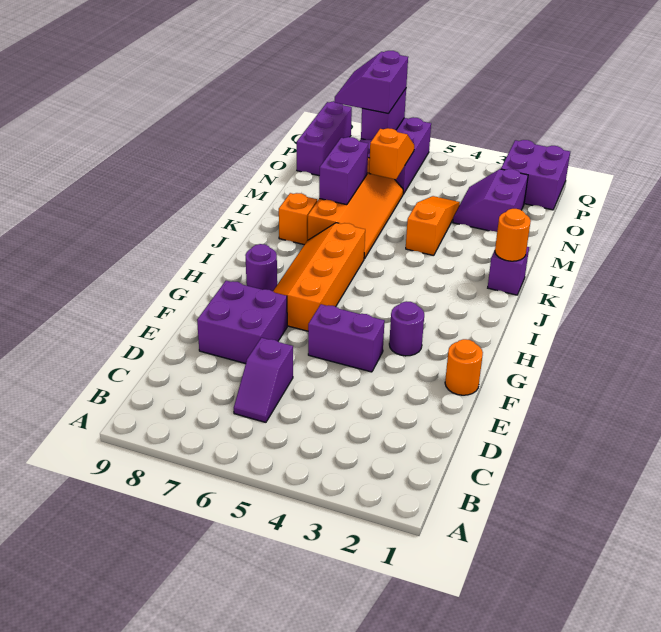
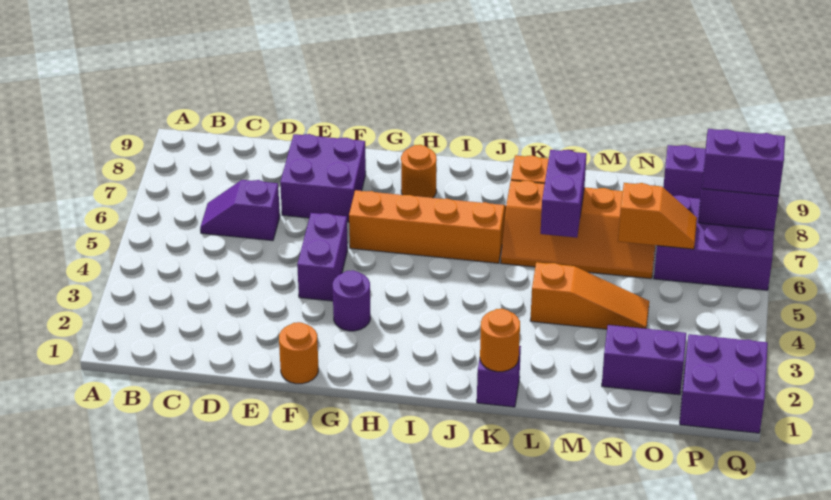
purple round brick H8 level 1 -> orange round brick H8 level 1
purple brick L7:M7 level 2 -> purple brick L6:L7 level 2

